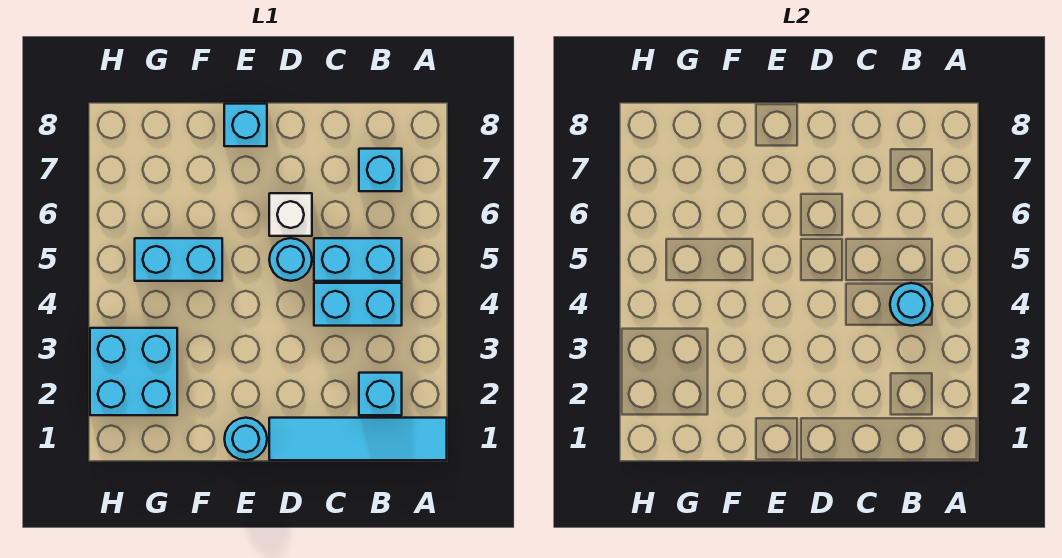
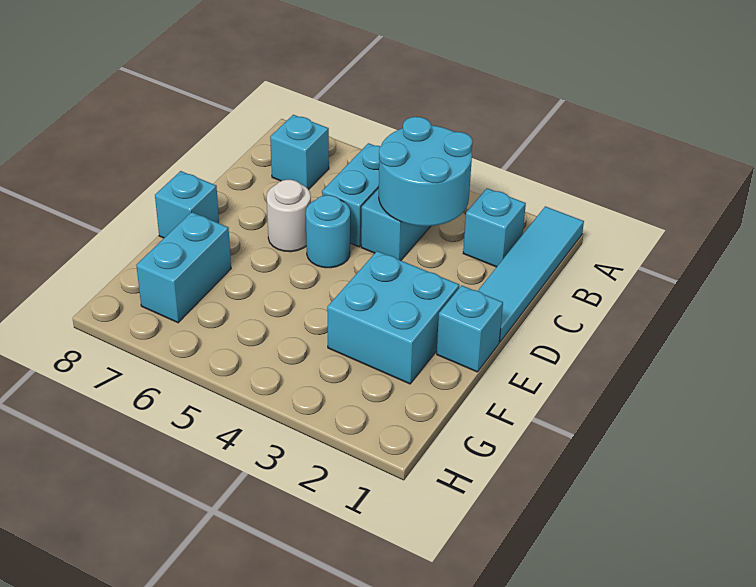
cyan round brick B4 level 2 -> cyan round brick B3:C4 level 2
white brick D6 level 1 -> white round brick D6 level 1
cyan round brick E1 level 1 -> cyan brick E1 level 1
cyan brick F5:G5 level 1 -> cyan brick F7:G7 level 1
cyan brick G2:H3 level 1 -> cyan brick E2:F3 level 1

